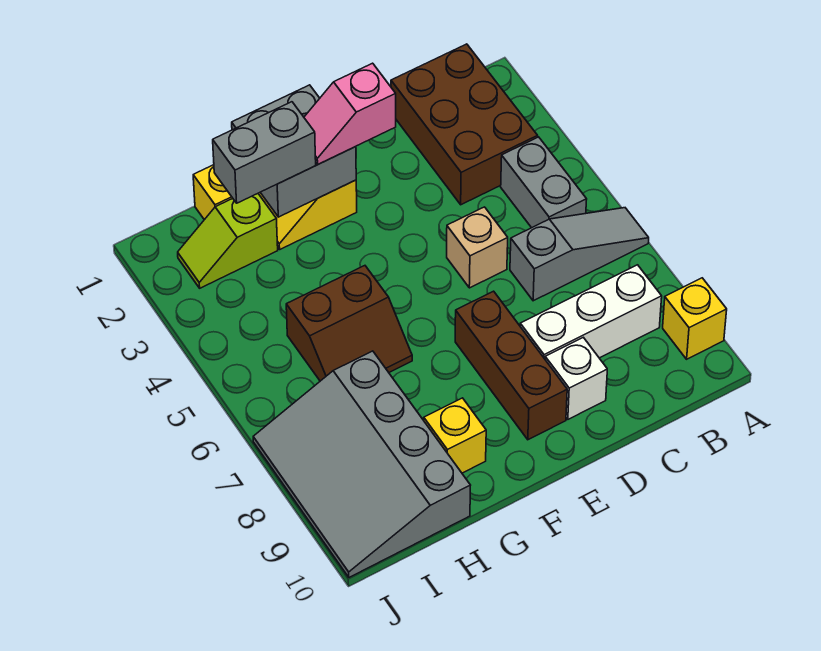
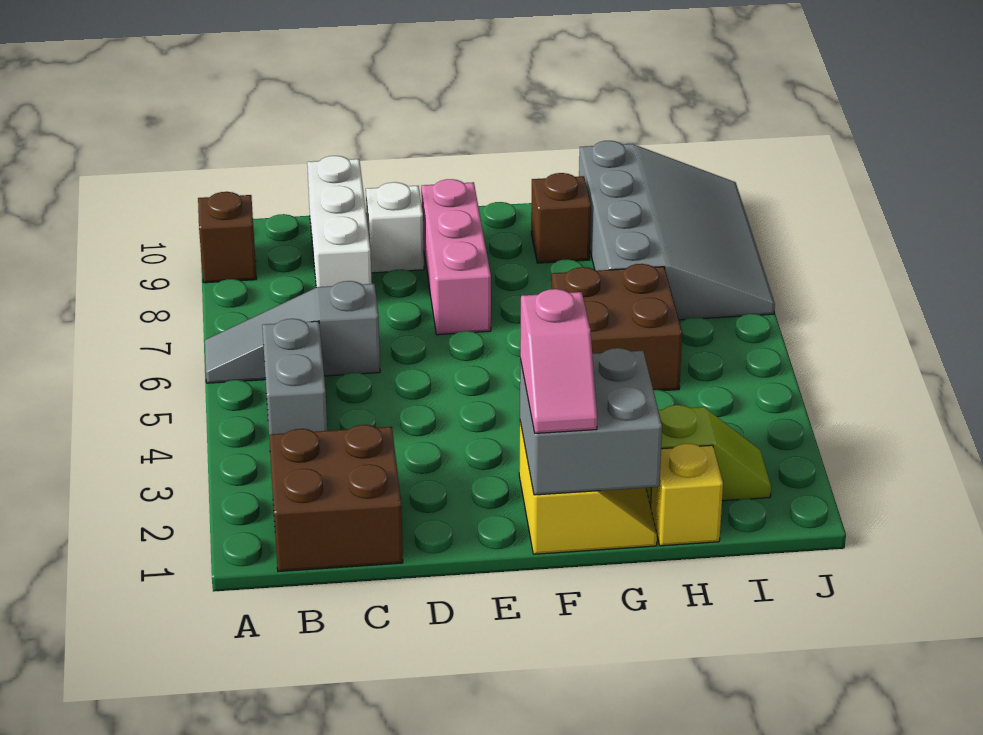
yellow brick A9 level 1 -> brown brick A9 level 1
brown brick B1:C3 level 1 -> brown brick B1:C2 level 1
white brick B8:D8 level 1 -> white brick C8:C10 level 1
tan brick D5 level 1 -> none
pink slope E2:F2 level 3 top E -> pink slope F1:F2 level 3 top 2
brown brick E7:E9 level 1 -> pink brick E7:E9 level 1
grey brick G2:H2 level 3 -> none
brown slope G5:H6 level 1 top 5 -> brown brick G5:H6 level 1
yellow brick G9 level 1 -> brown brick G9 level 1

